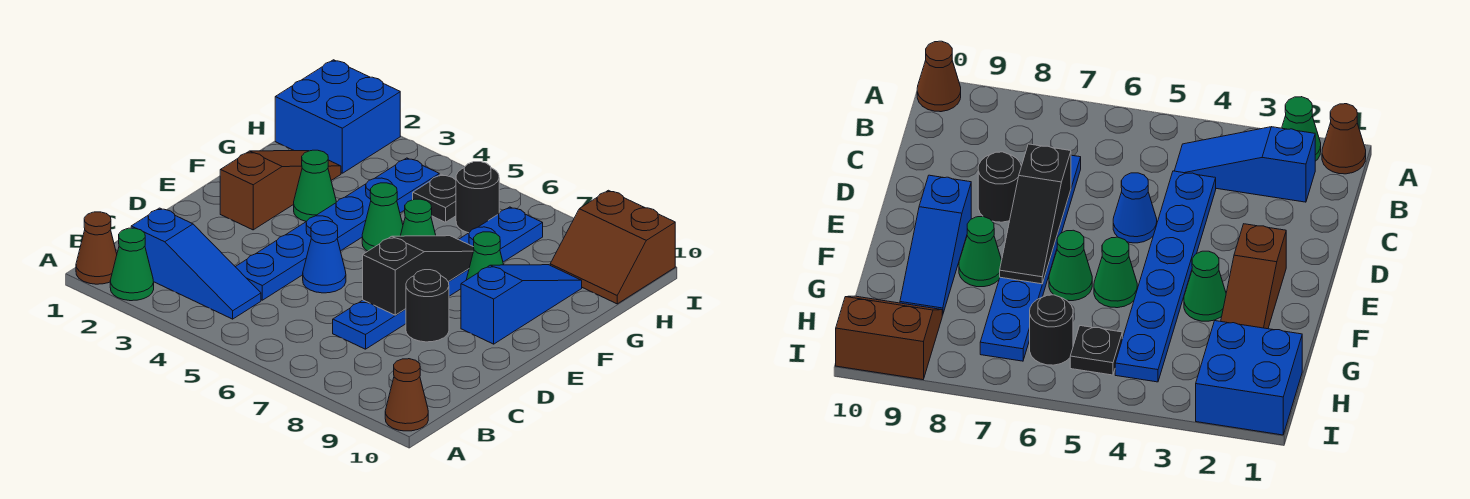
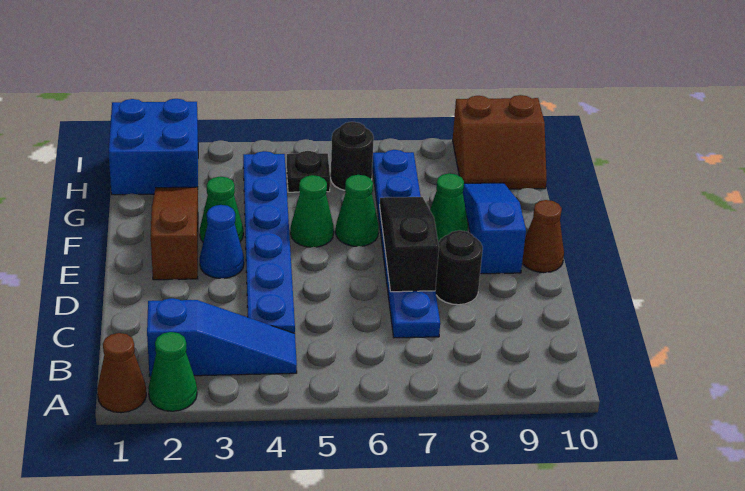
brown cone A10 level 1 -> brown cone E10 level 1
blue cone D5 level 1 -> blue cone E3 level 1

